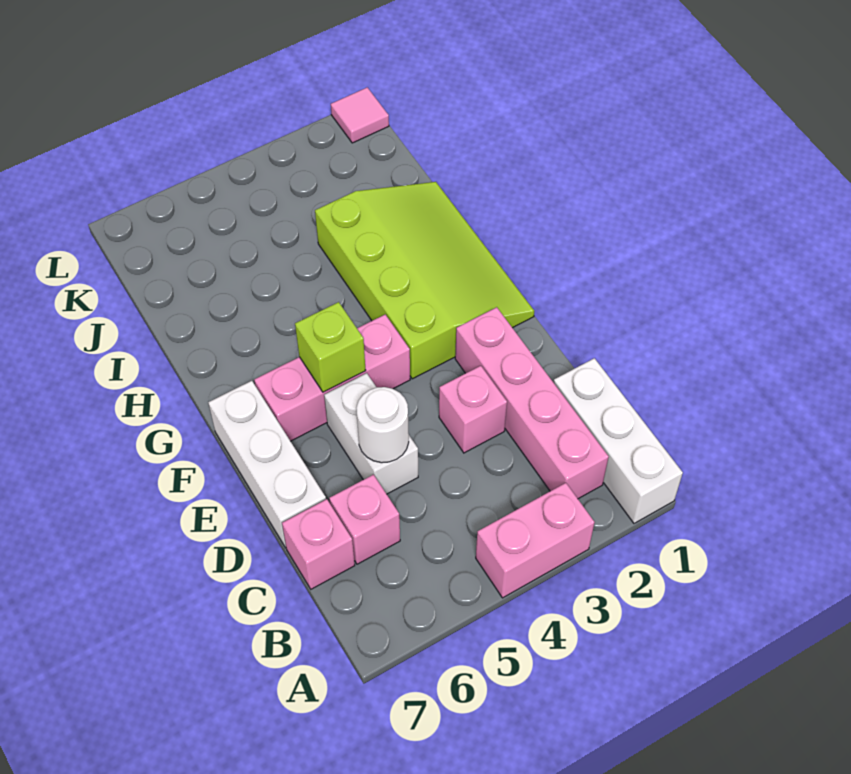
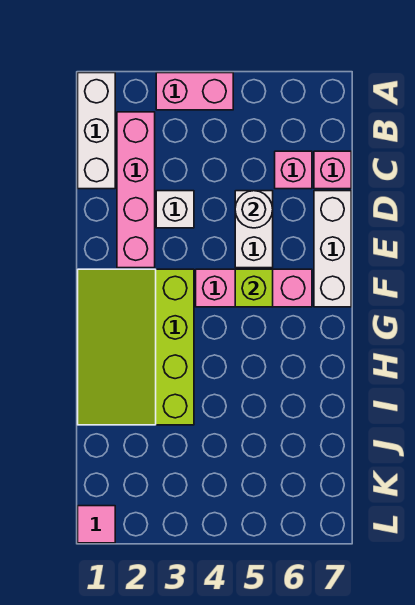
pink brick D3 level 1 -> white brick D3 level 1

